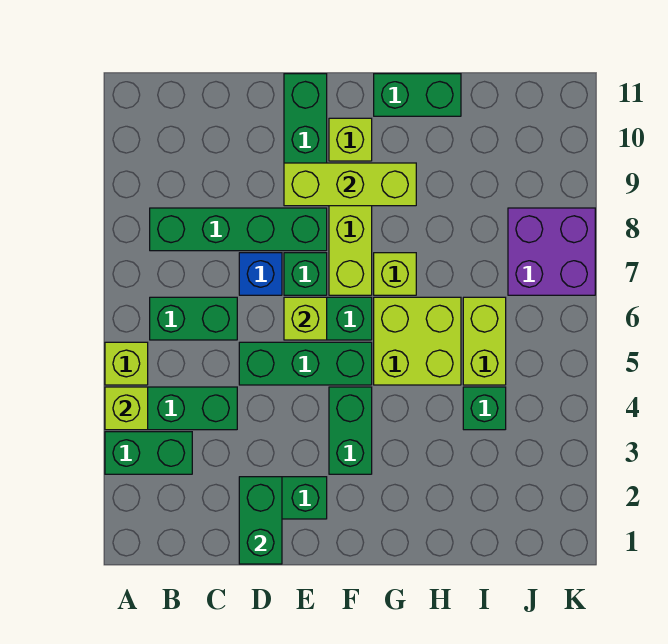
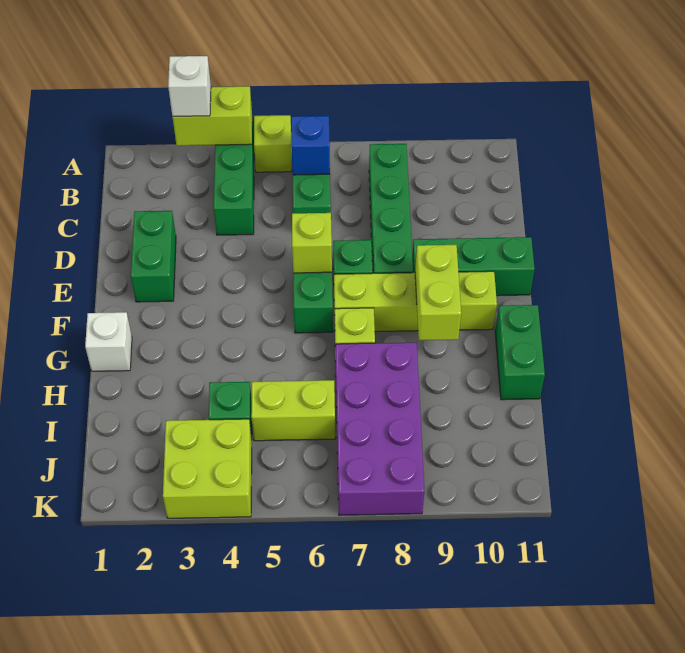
green brick A3:B3 level 1 -> none
none -> white brick A3 level 3
lime brick A4 level 2 -> lime brick A3:A4 level 2
green brick D1:D2 level 2 -> none
green brick D5:F5 level 1 -> none
blue brick D7 level 1 -> blue brick B6 level 2
lime brick E9:G9 level 2 -> lime brick F9:G9 level 2
green brick F3:F4 level 1 -> none
none -> white brick G1 level 1
lime brick G5:H6 level 1 -> lime brick J3:K4 level 1
purple brick J7:K8 level 1 -> purple brick H7:K8 level 1

